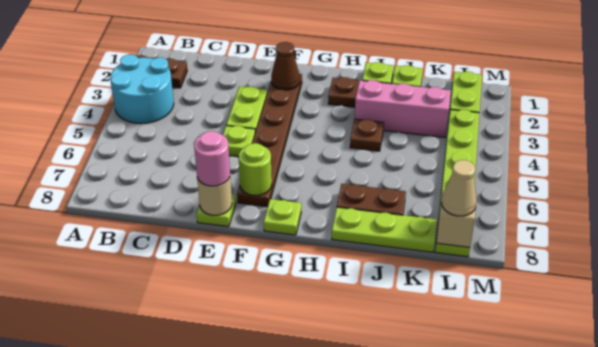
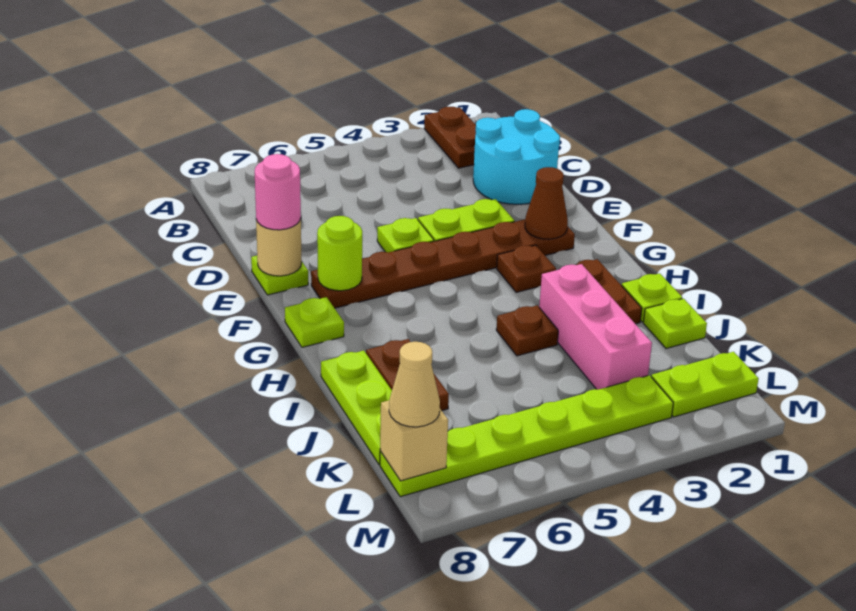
cyan round brick A3:B4 level 1 -> cyan round brick C1:D2 level 1
none -> brown plate G3 level 1

